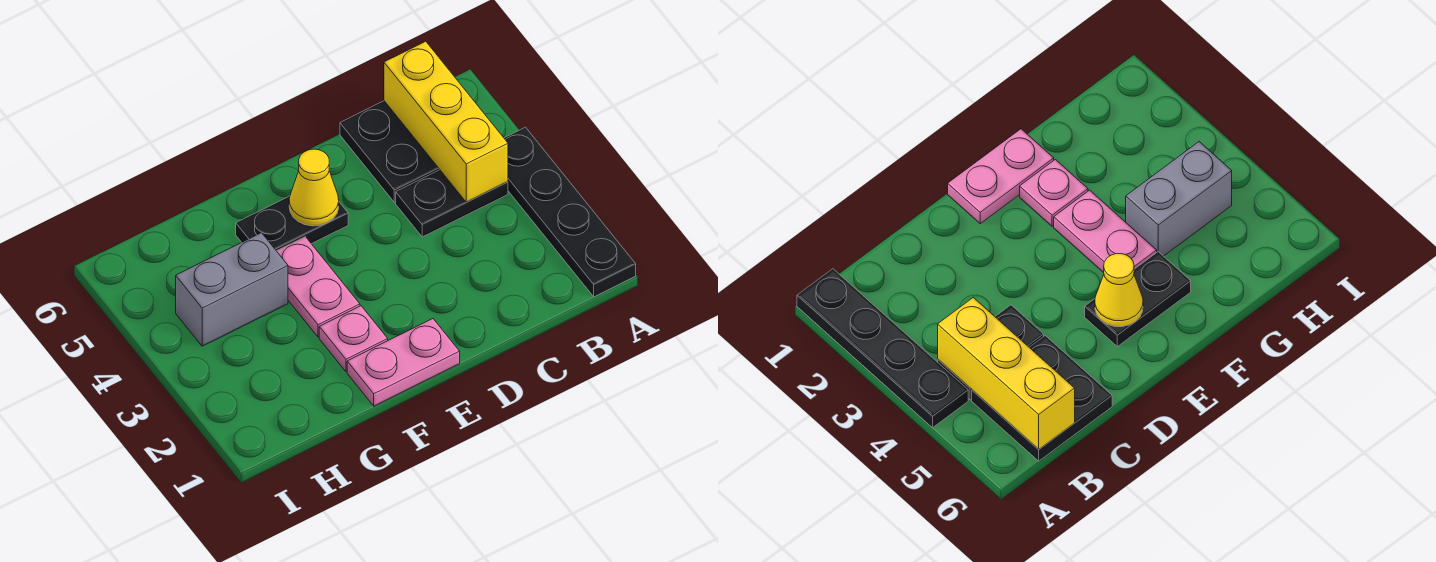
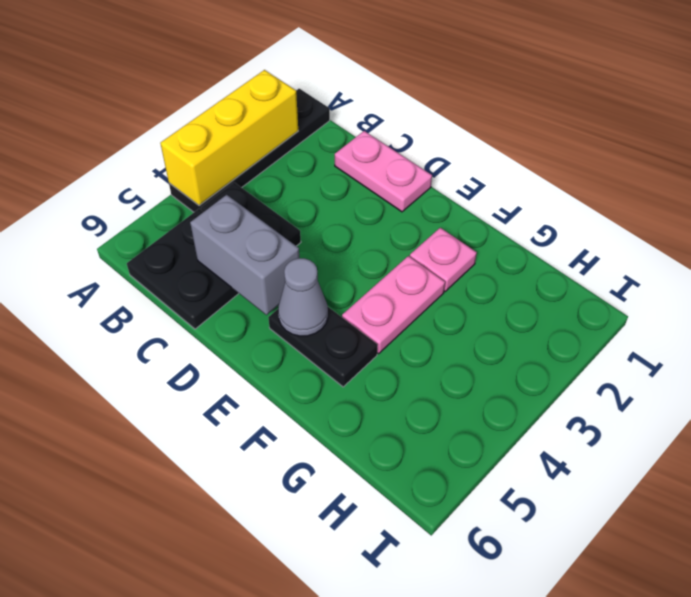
yellow brick B4:B6 level 2 -> yellow brick A2:A4 level 2
pink plate E1:F1 level 1 -> pink plate C1:D1 level 1
yellow cone E5 level 2 -> grey cone E5 level 2
grey brick G4:H4 level 1 -> grey brick C5:D5 level 2

